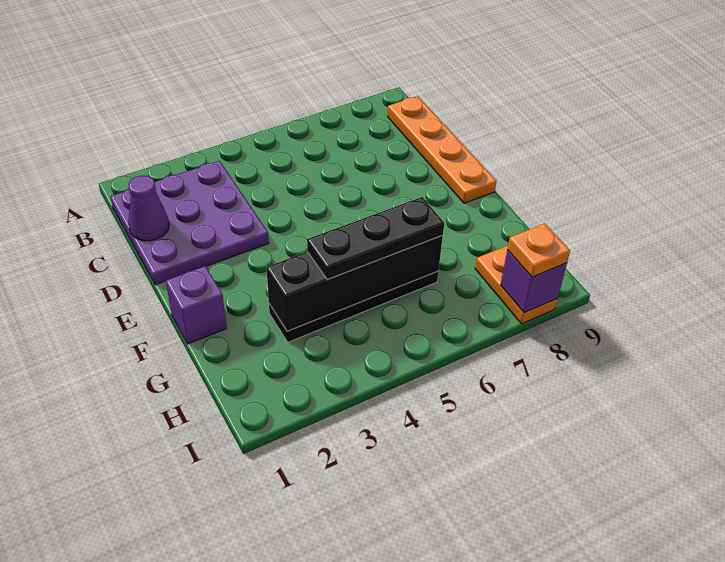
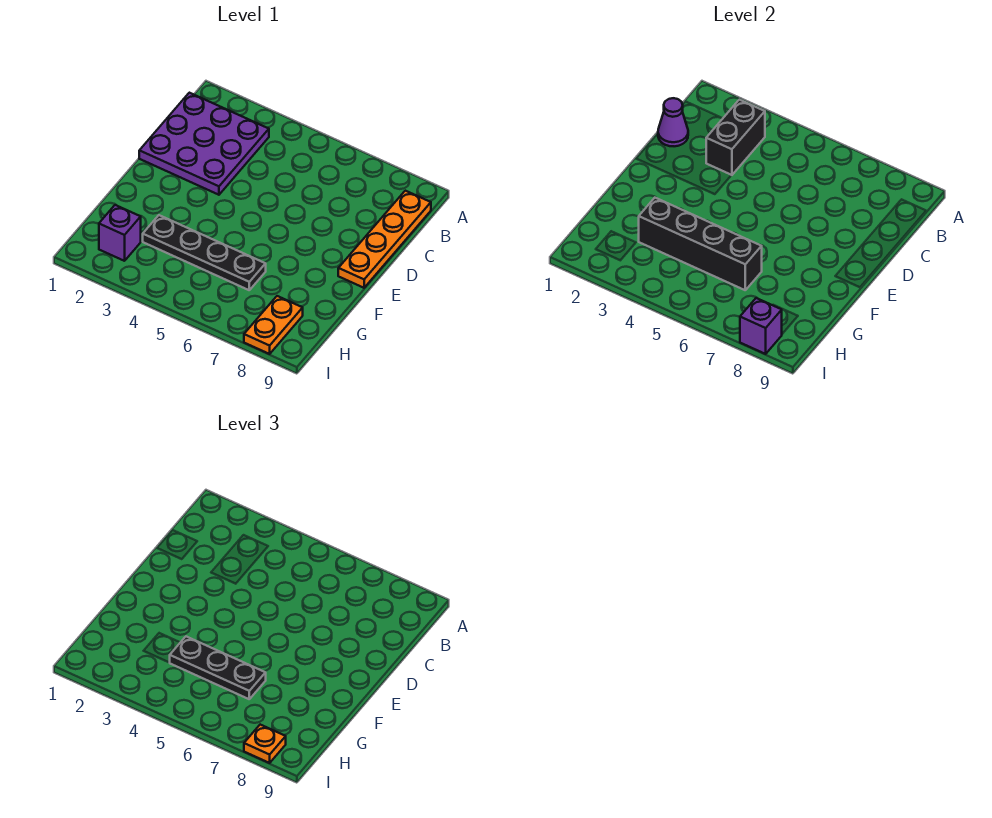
none -> black brick B3:C3 level 2
purple brick F1 level 1 -> purple brick H2 level 1

